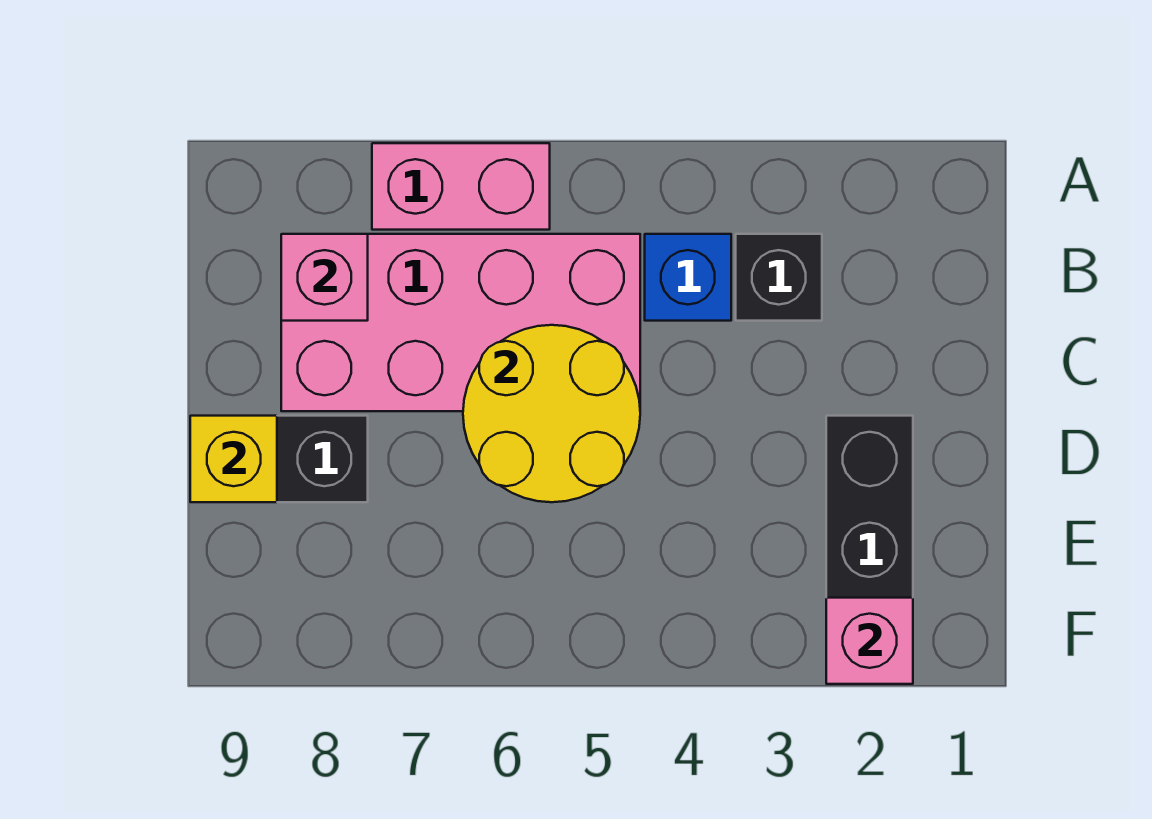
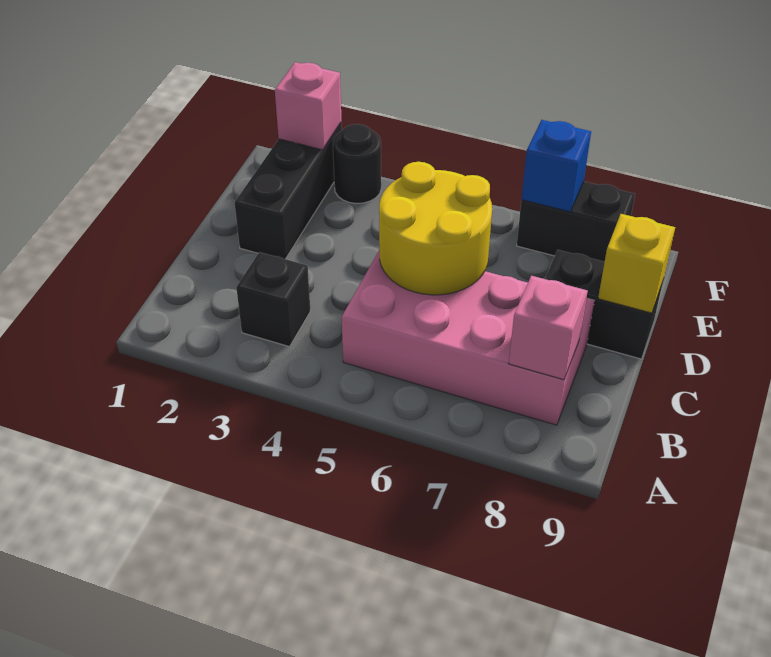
pink brick A6:A7 level 1 -> none
blue brick B4 level 1 -> blue brick F7 level 2
none -> black round brick F3 level 1
none -> black brick F7:F8 level 1

